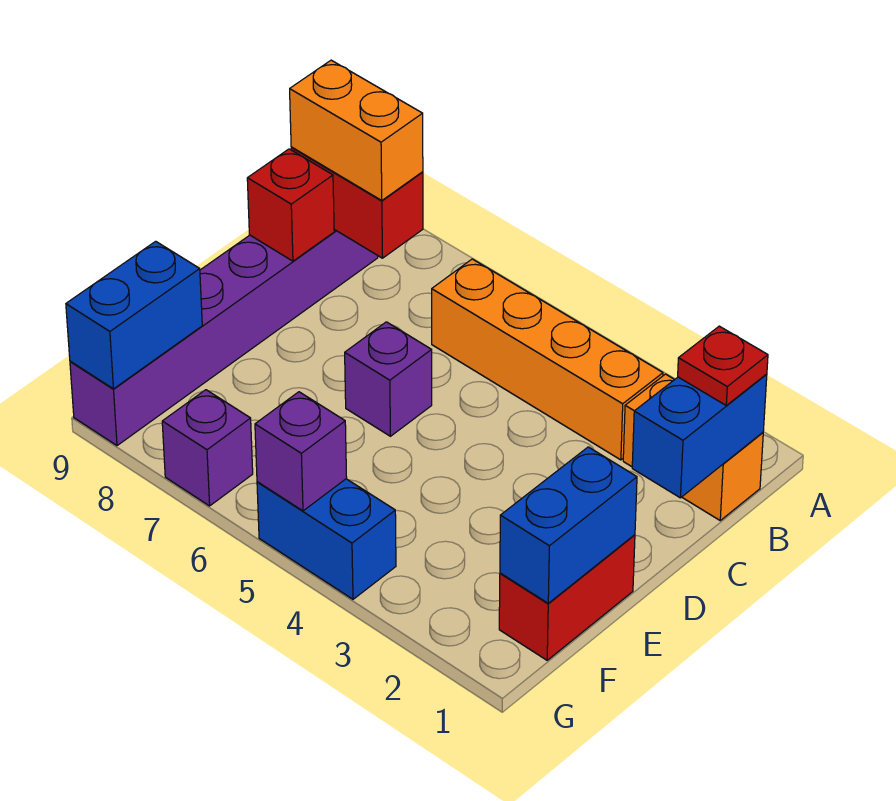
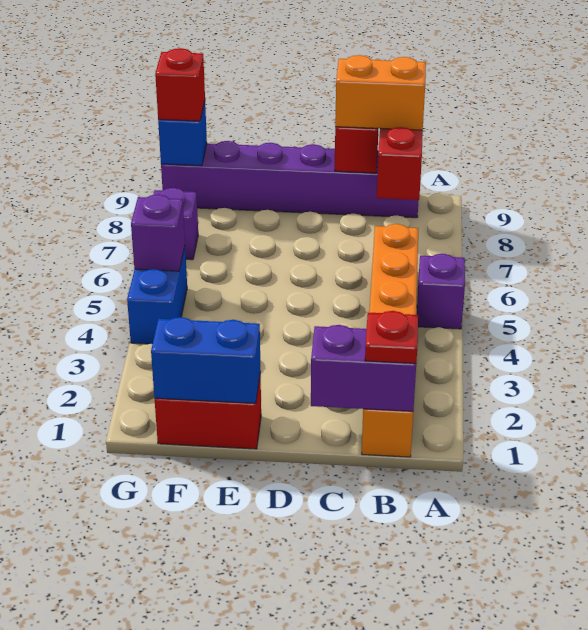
blue brick B1:C1 level 2 -> purple brick B1:C1 level 2
orange brick B8:B9 level 3 -> orange brick B9:C9 level 3
purple brick D6 level 1 -> purple brick A5 level 1
blue brick F9:G9 level 2 -> blue brick G9 level 2
none -> red brick G9 level 3

